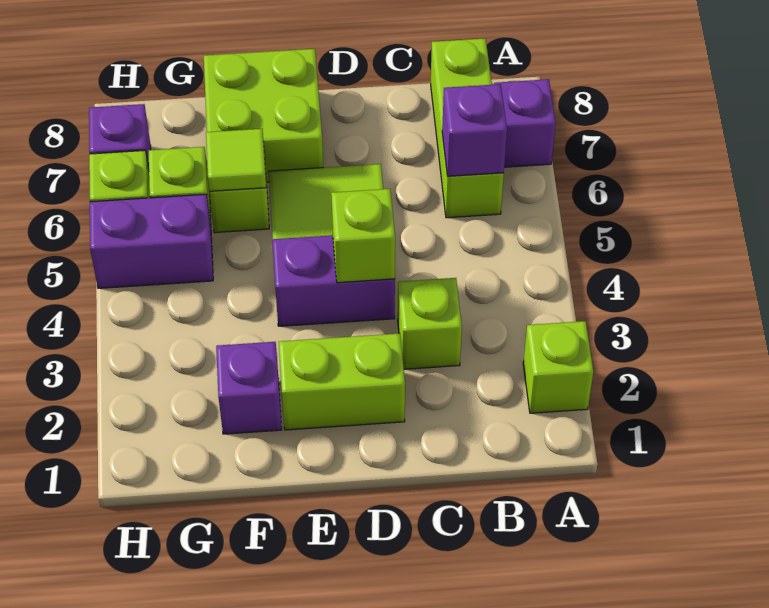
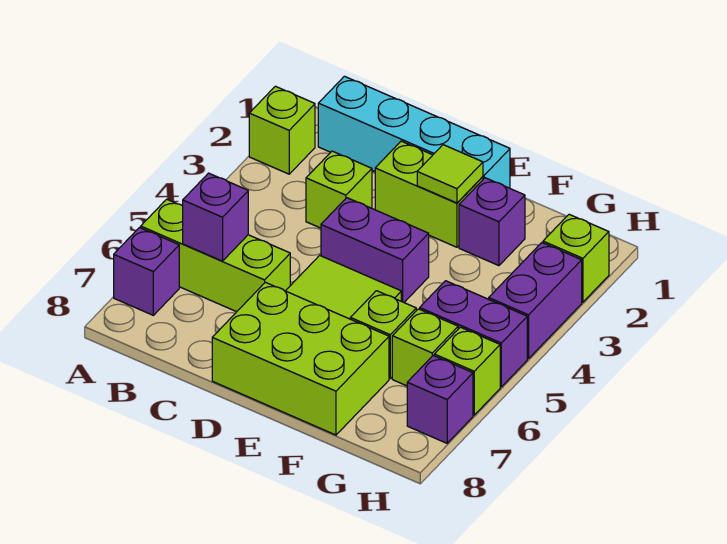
none -> cyan brick B1:E1 level 1
lime brick B6:B8 level 1 -> lime brick A6:C6 level 1
lime brick D4 level 2 -> lime brick H2 level 1
lime brick E7:F8 level 1 -> lime brick D7:F8 level 1
lime tile F6 level 2 -> lime tile E2 level 2
none -> purple brick H3:H4 level 1

